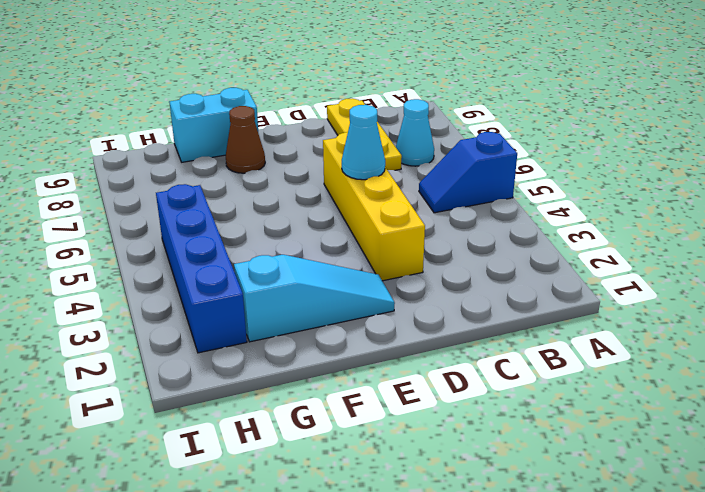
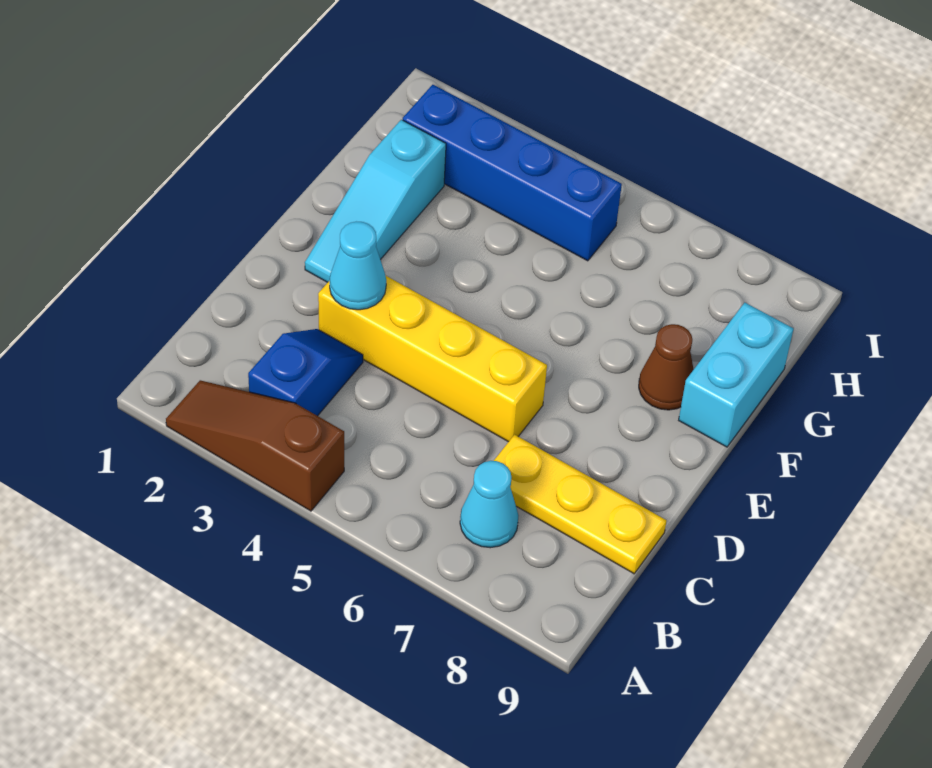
none -> brown slope A2:A4 level 1 top 4
blue slope A5:B5 level 1 top A -> blue slope B3:C3 level 1 top B
cyan cone D5 level 2 -> cyan cone D3 level 2

